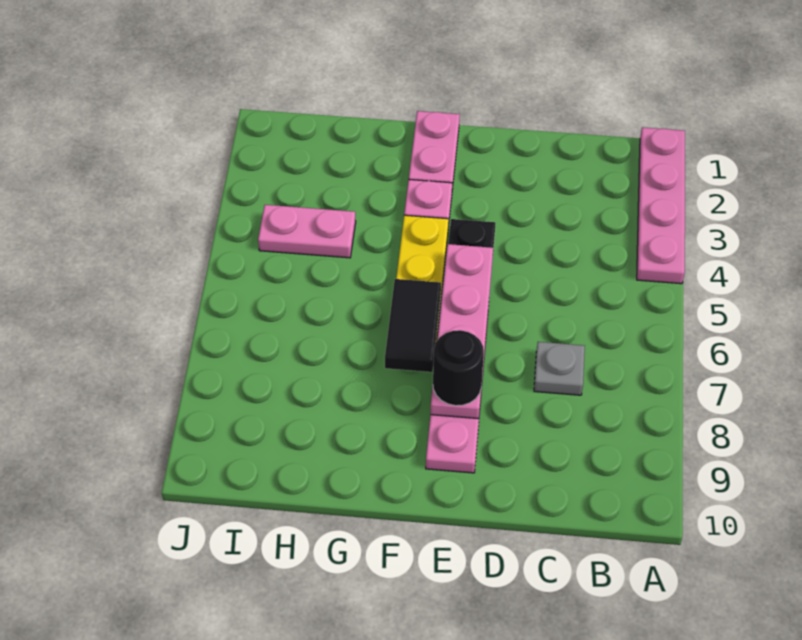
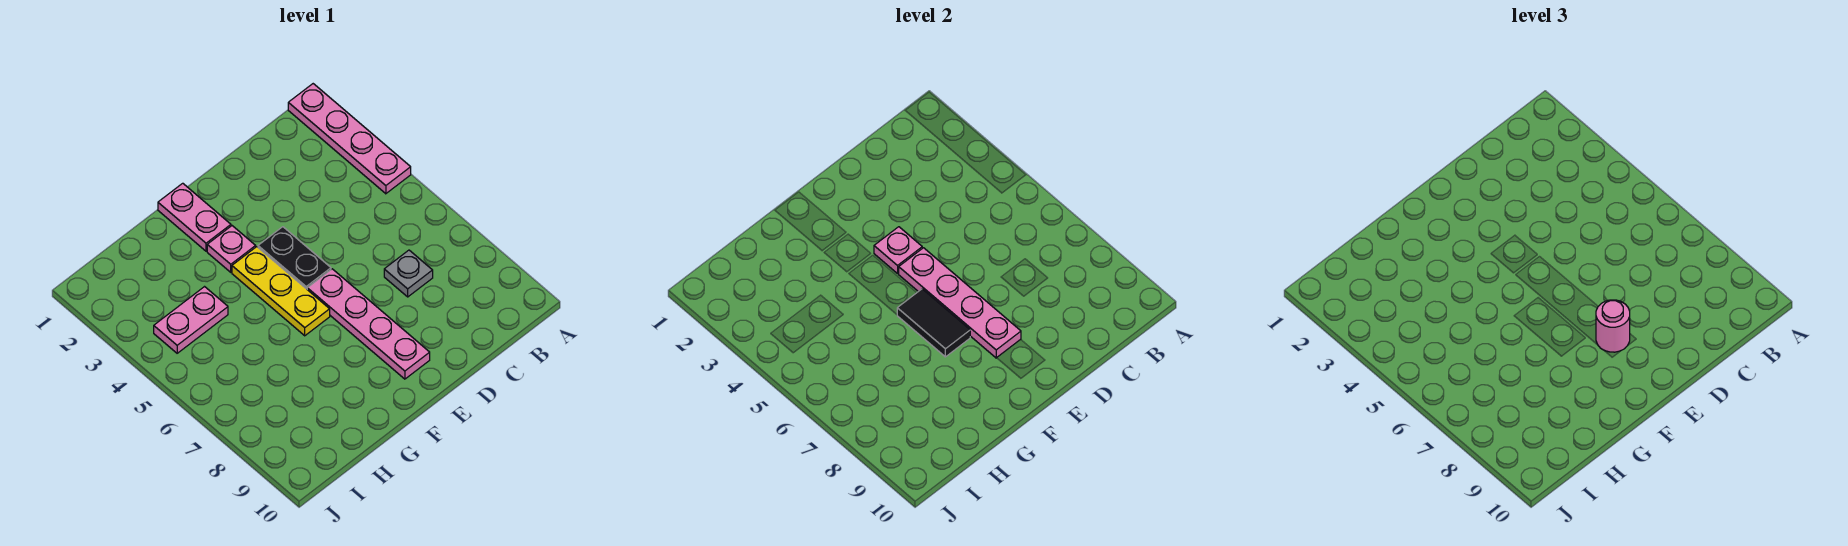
none -> pink plate E4 level 2
black round brick E8 level 3 -> pink round brick E8 level 3

